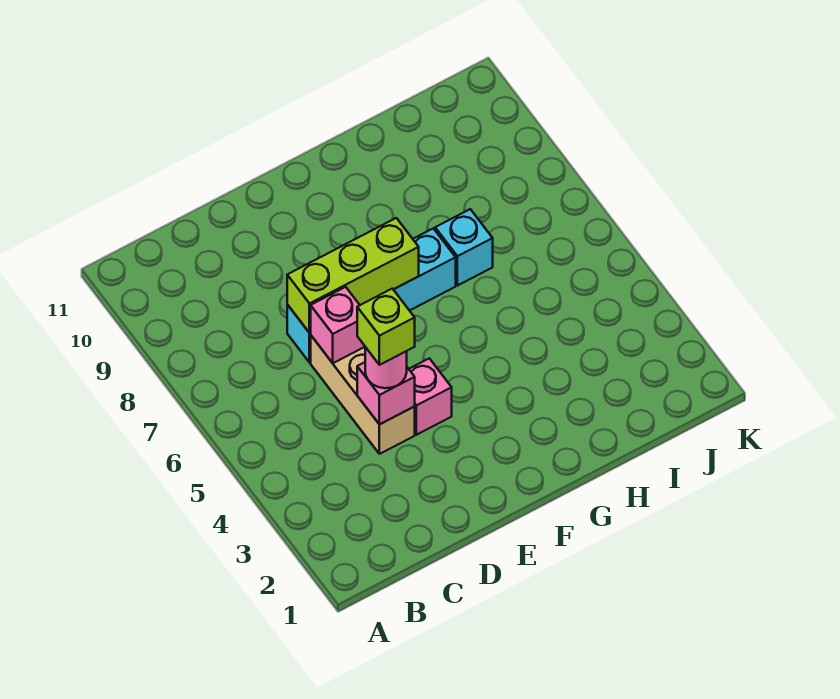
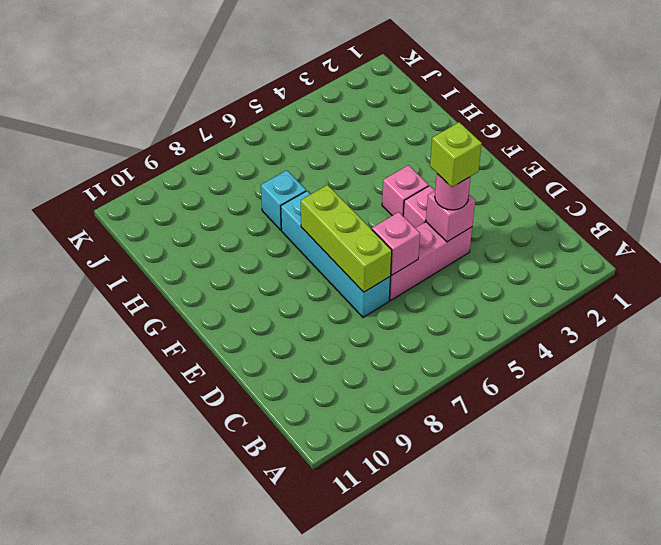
tan brick D4:D6 level 1 -> pink brick D4:D6 level 1
none -> pink brick F4 level 1

